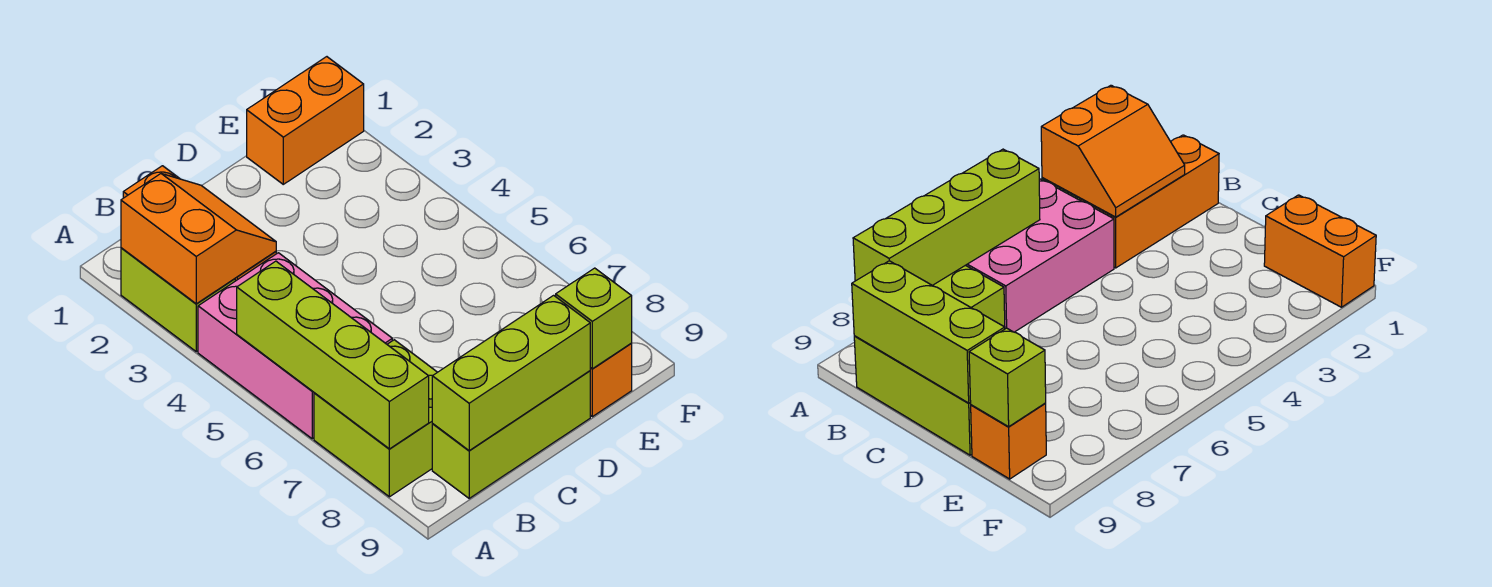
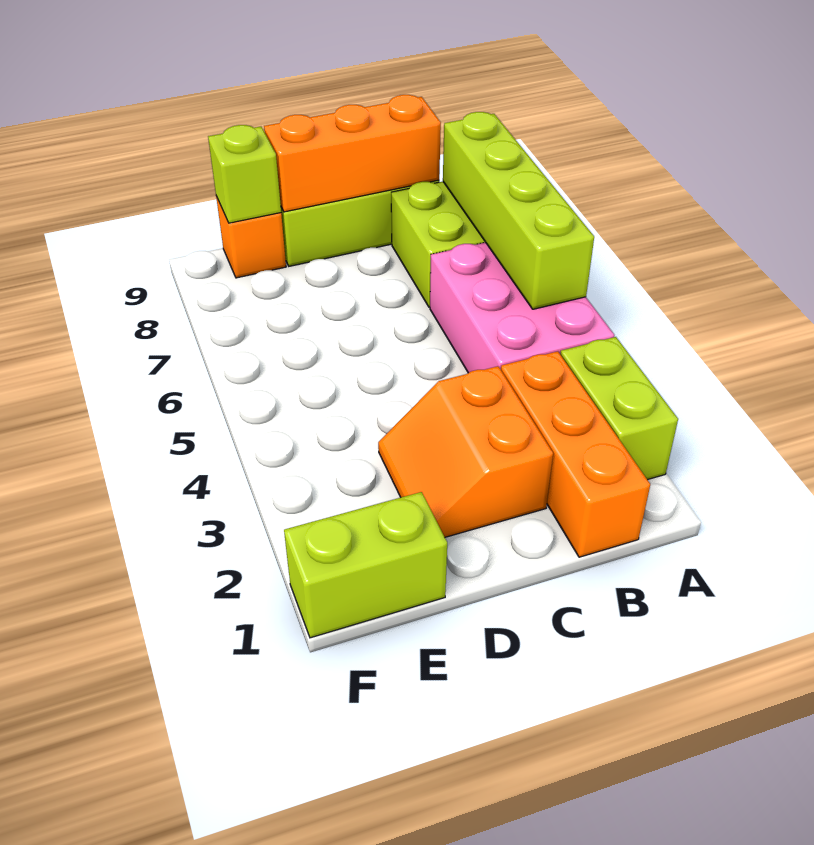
orange slope A2:B3 level 2 top A -> orange slope C2:D3 level 1 top C
lime brick B9:D9 level 2 -> orange brick B9:D9 level 2
orange brick E1:F1 level 1 -> lime brick E1:F1 level 1

